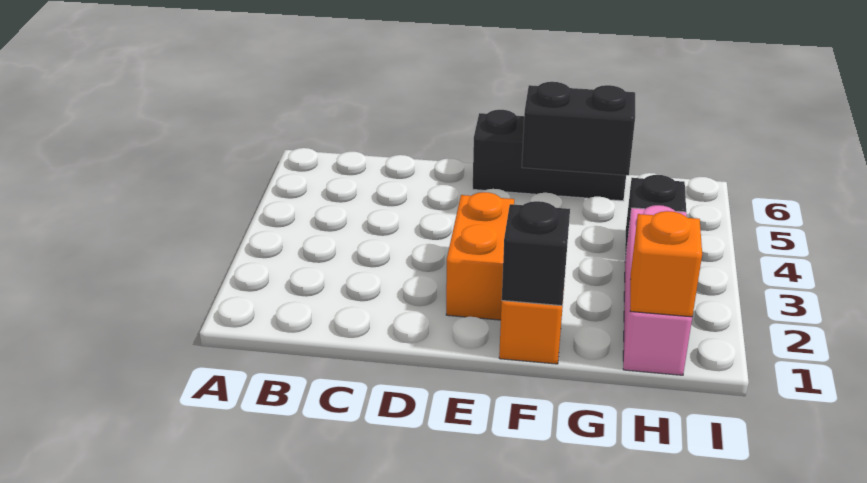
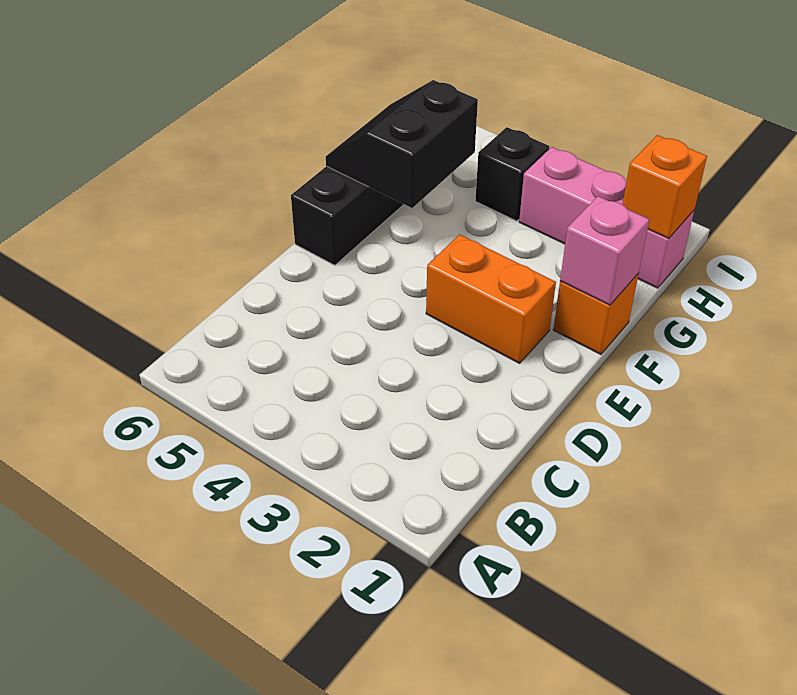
black brick F1 level 2 -> pink brick F1 level 2

